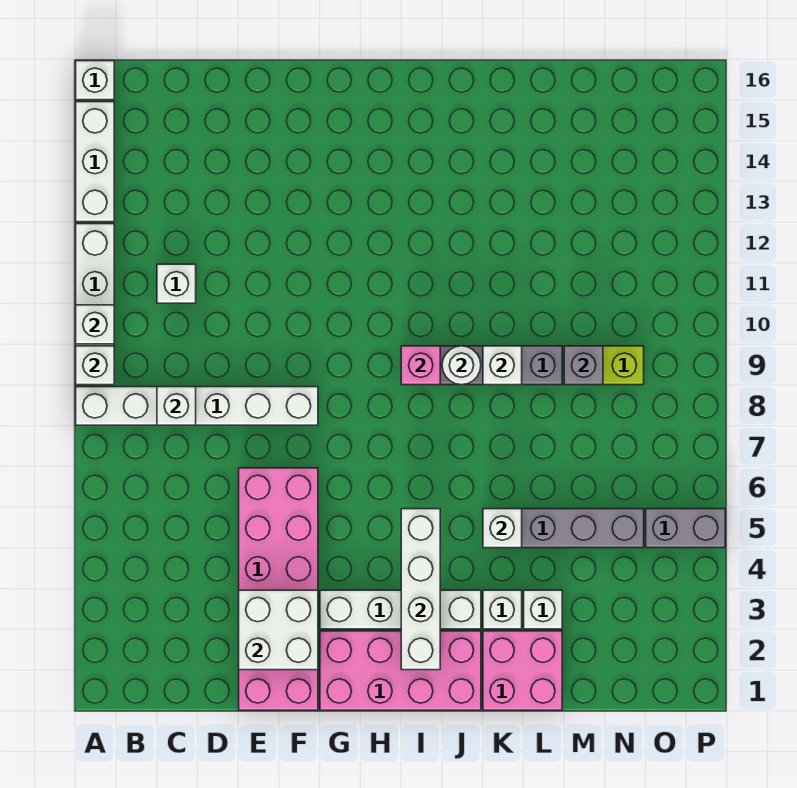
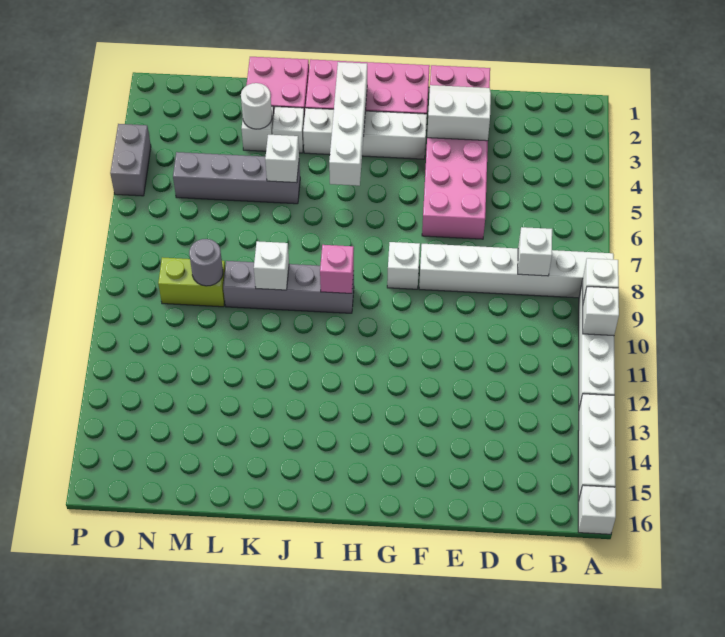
white brick C11 level 1 -> white brick G8 level 1
white brick E2:F3 level 2 -> white slope E2:F3 level 2 top 3
white round brick J9 level 2 -> white round brick L3 level 2
grey brick M9 level 2 -> grey round brick M9 level 2
grey brick O5:P5 level 1 -> grey brick P4:P5 level 1

